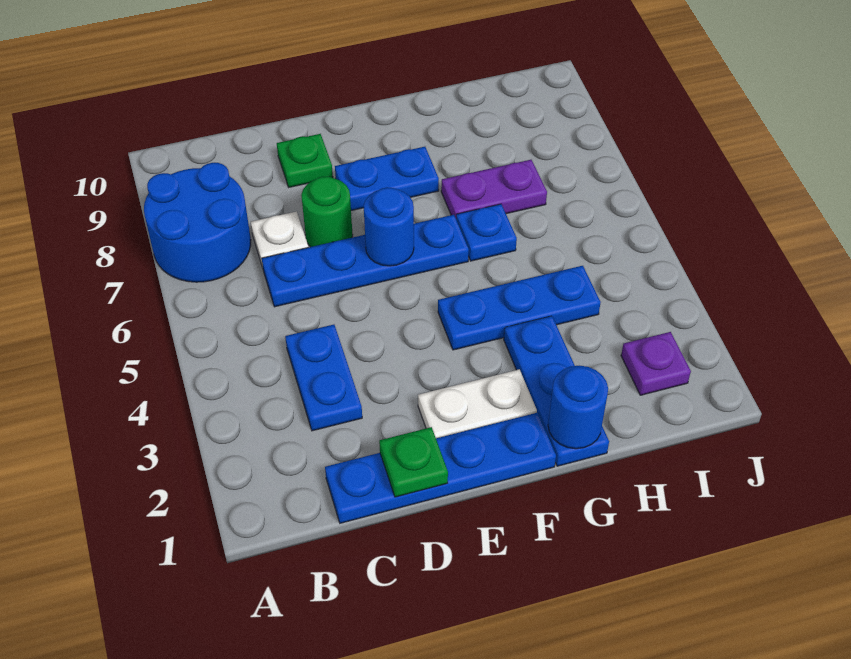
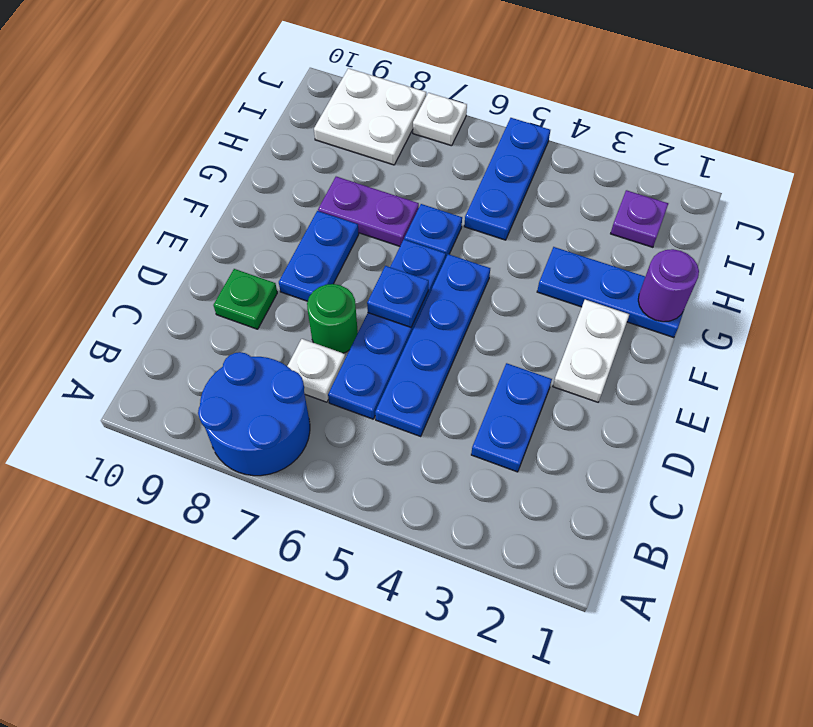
blue plate C1:F1 level 1 -> blue plate C5:F5 level 1
blue plate C3:C4 level 1 -> blue plate C3:D3 level 1
green plate D1 level 2 -> none
blue round brick E6 level 2 -> blue plate E6 level 2
blue plate F4:H4 level 1 -> blue plate H5:J5 level 1
blue round brick G1 level 2 -> purple round brick G1 level 2
purple plate G7:H7 level 1 -> purple plate G7:G8 level 1
none -> white plate I8:J9 level 1
none -> white plate J7 level 1

